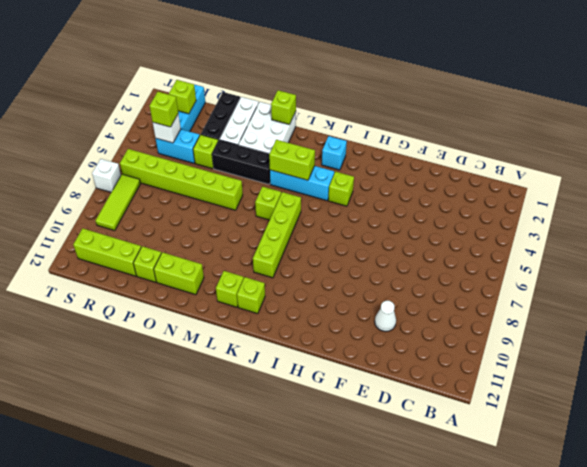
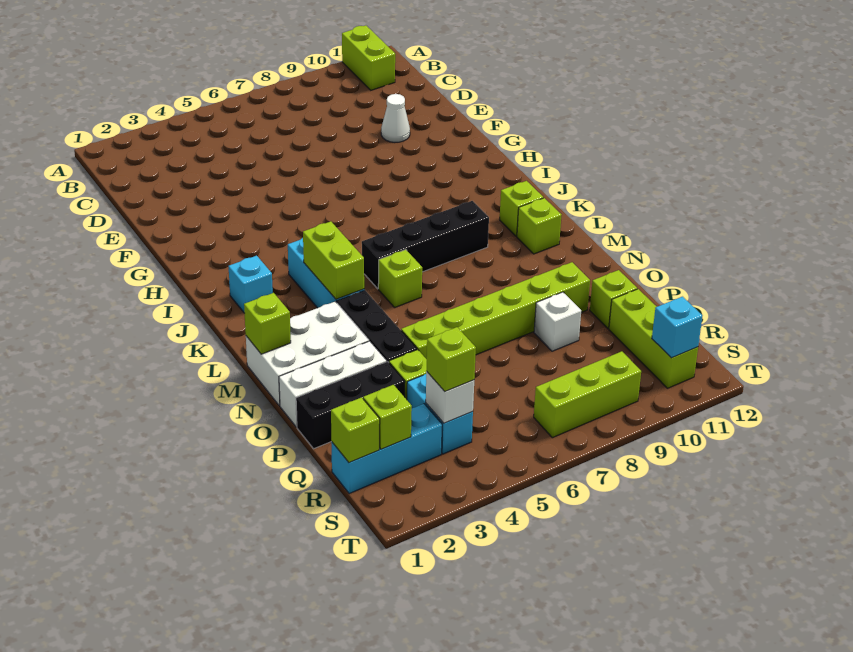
lime brick I4 level 1 -> lime brick R1 level 2
lime brick K6:K9 level 1 -> black brick K6:K9 level 1
lime brick N6:S6 level 1 -> lime brick O5:O10 level 1
lime brick N11:O11 level 1 -> lime brick A11:B11 level 1
lime tile S7:S9 level 1 -> lime brick S7:S9 level 1
none -> cyan brick S11 level 2
white brick T7 level 1 -> white brick P9 level 1

